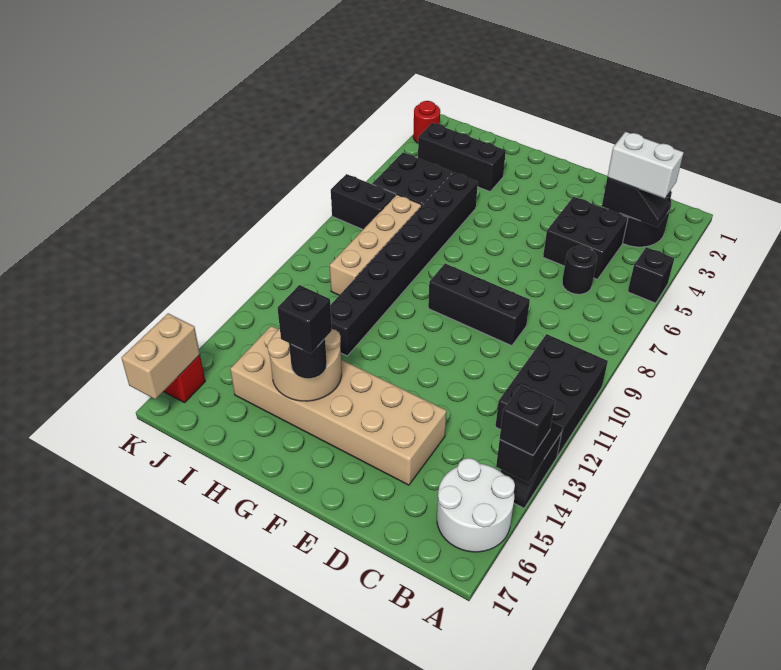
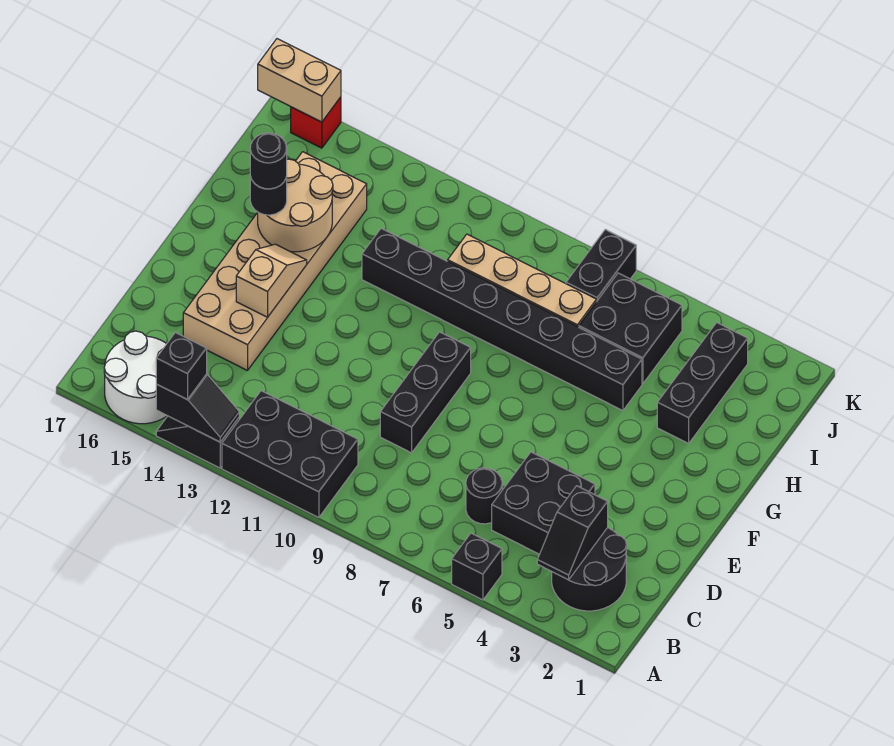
white brick B3:C3 level 3 -> none
none -> tan slope E14:F14 level 2 top E
black brick G15 level 4 -> black round brick G15 level 4
red round brick K2 level 1 -> none

